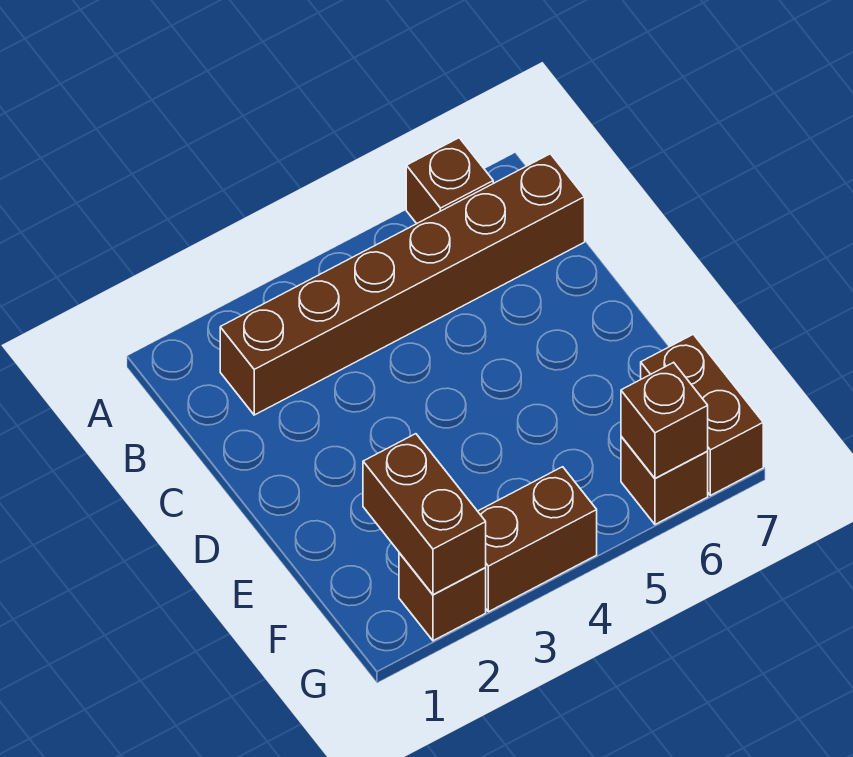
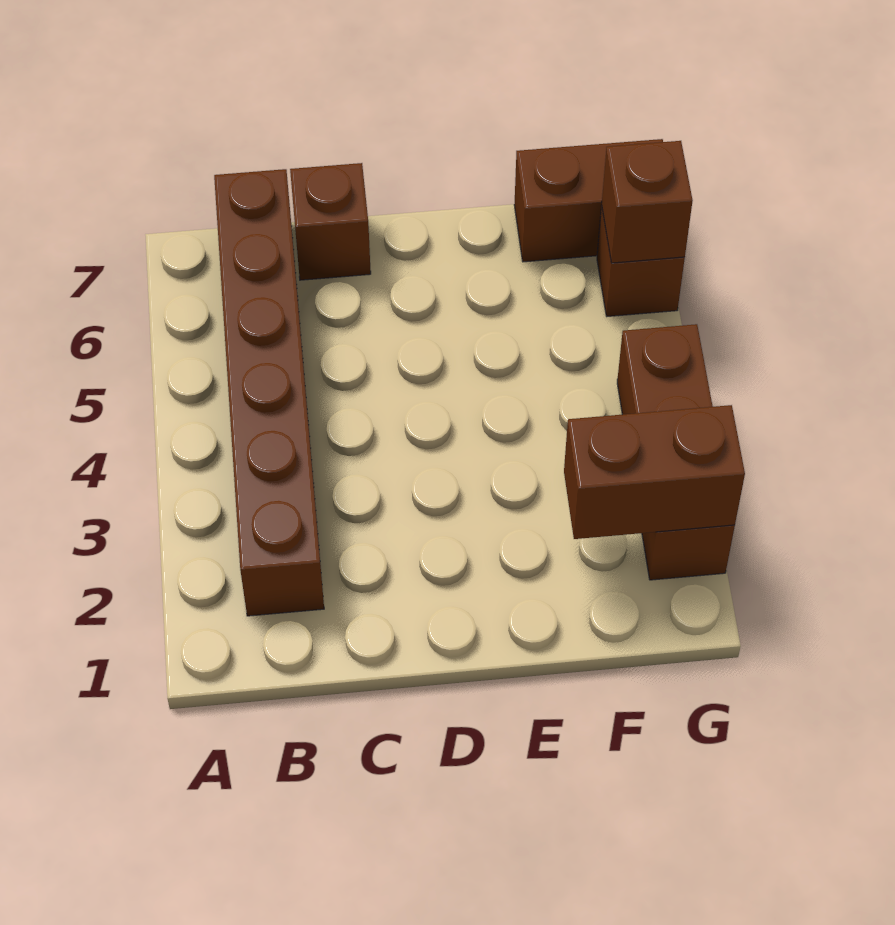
brown brick A6 level 1 -> brown brick C7 level 1

